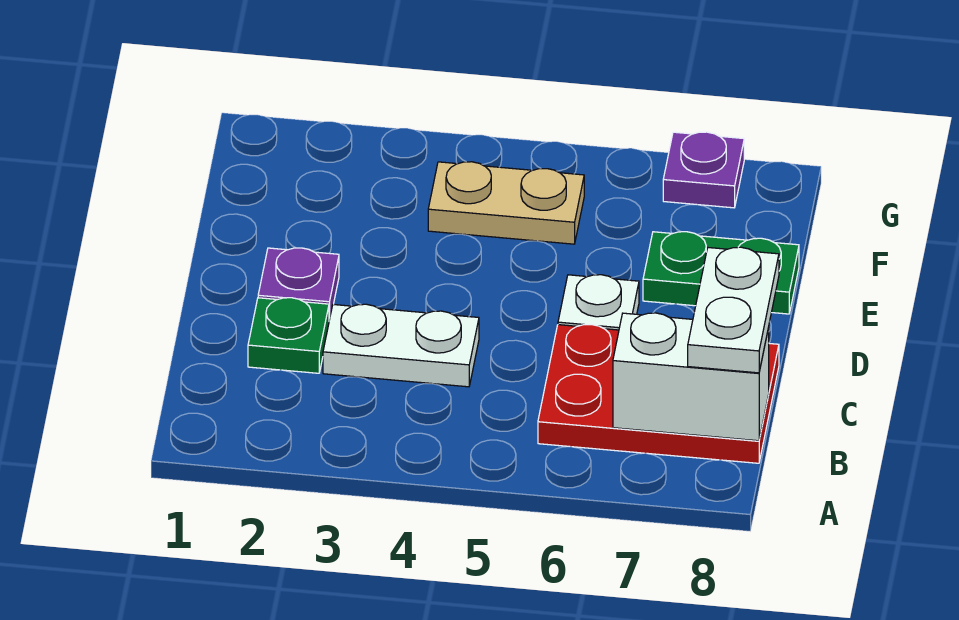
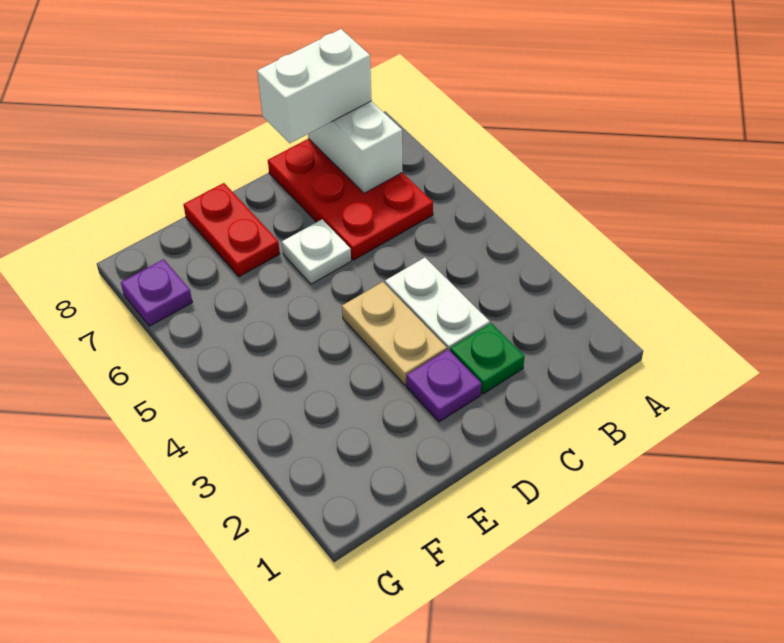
white plate B8:C8 level 3 -> white brick B8:C8 level 3
green plate E7:E8 level 1 -> red plate E7:E8 level 1
tan plate F4:F5 level 1 -> tan plate D3:D4 level 1

